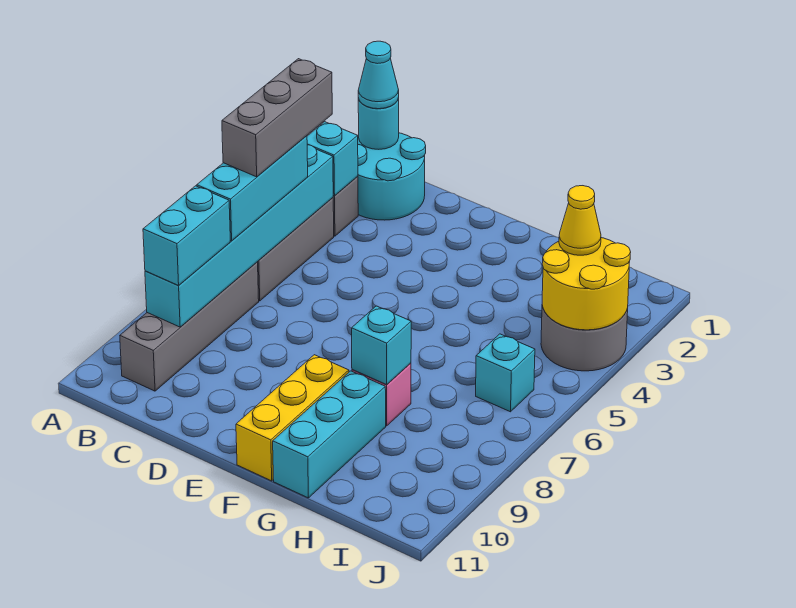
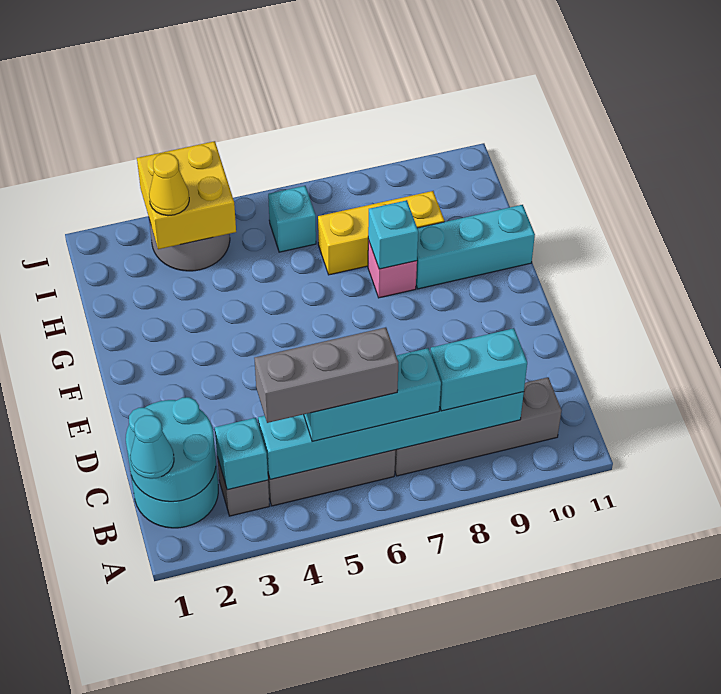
cyan round brick B1 level 2 -> cyan round brick B1:C2 level 2
yellow brick F9:F11 level 1 -> yellow brick H7:H9 level 1
yellow round brick I3:J4 level 2 -> yellow brick I3:J4 level 2

